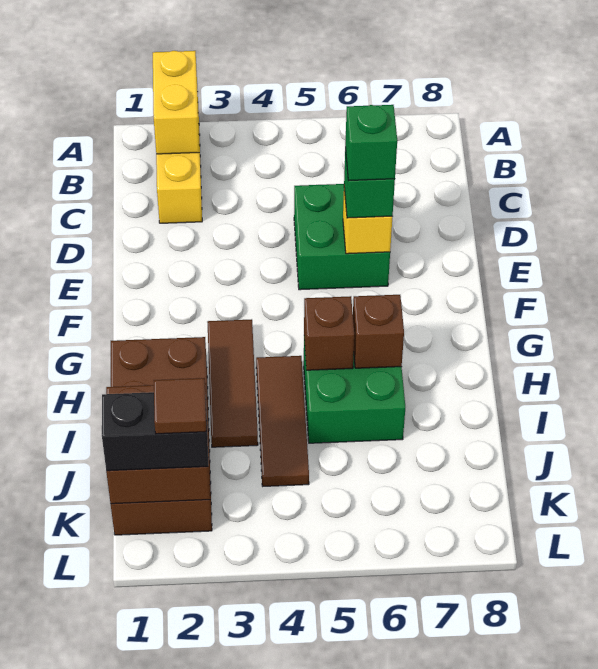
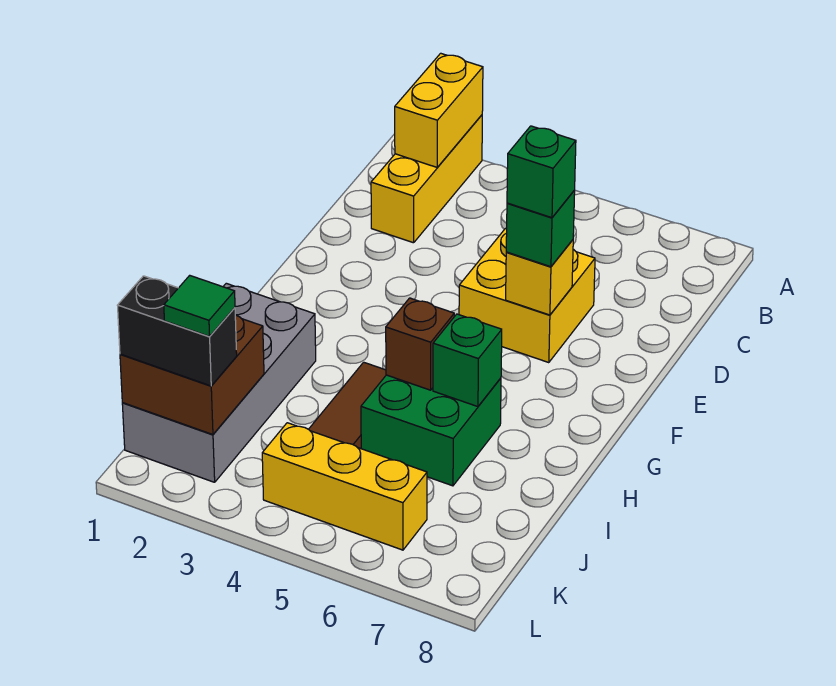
green brick D5:E6 level 1 -> yellow brick D5:E6 level 1
brown tile G3:I3 level 1 -> none
brown brick H1:K2 level 1 -> grey brick H1:K2 level 1
brown brick H6 level 2 -> green brick H6 level 2
brown tile K2 level 4 -> green tile K2 level 4
none -> yellow brick K4:K6 level 1

